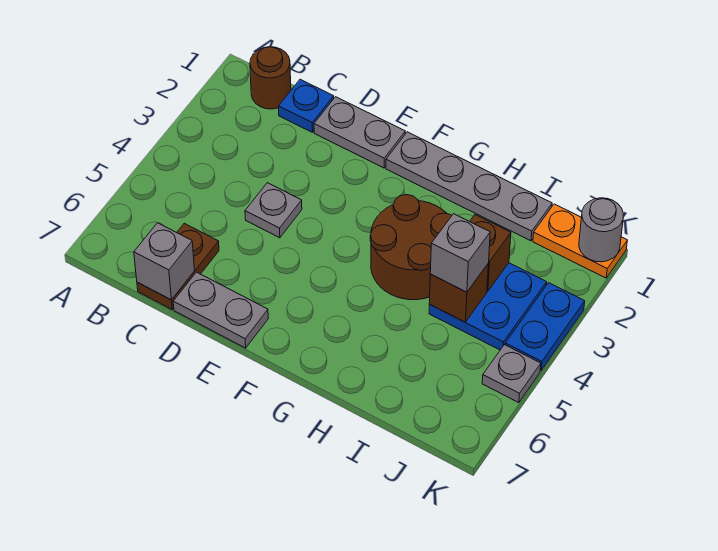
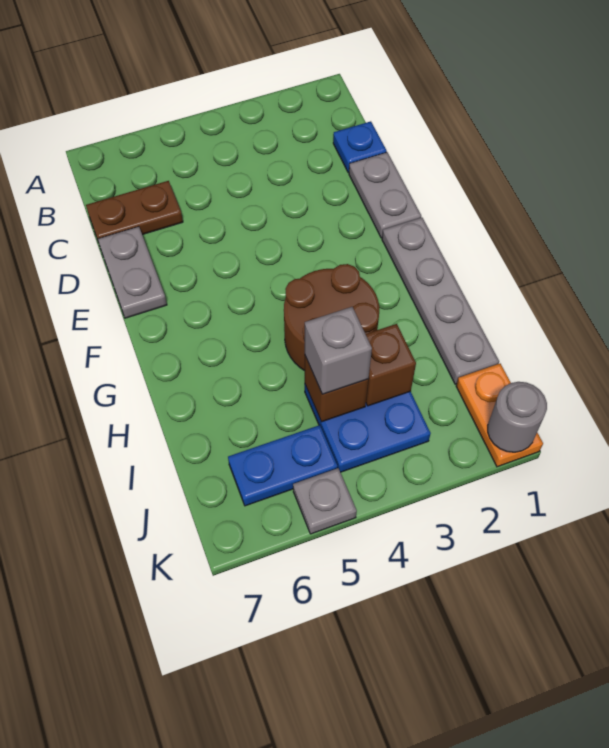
brown round brick B1 level 1 -> none
grey brick C7 level 2 -> none
grey plate D4 level 1 -> none
blue plate K3:K4 level 1 -> blue plate J5:J6 level 1

